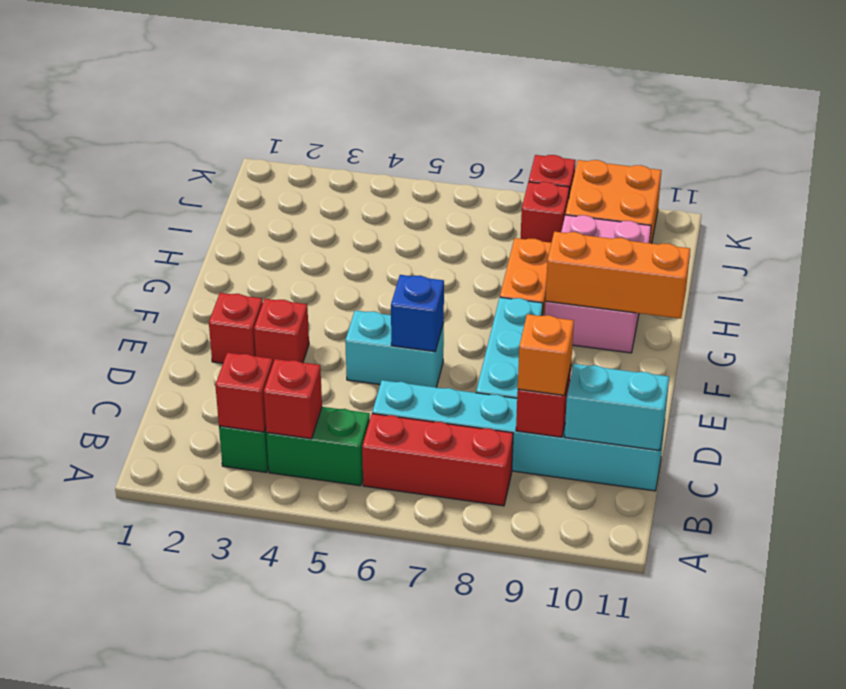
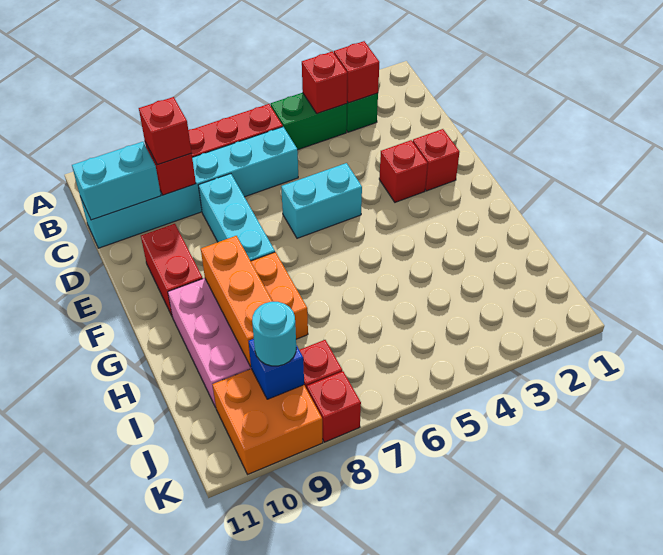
orange brick C9 level 3 -> red brick C9 level 3
blue brick E6 level 2 -> blue brick J9 level 2
none -> red brick E10:F10 level 1
orange brick G9:G11 level 2 -> orange brick G9:I9 level 2
none -> cyan round brick J9 level 3

